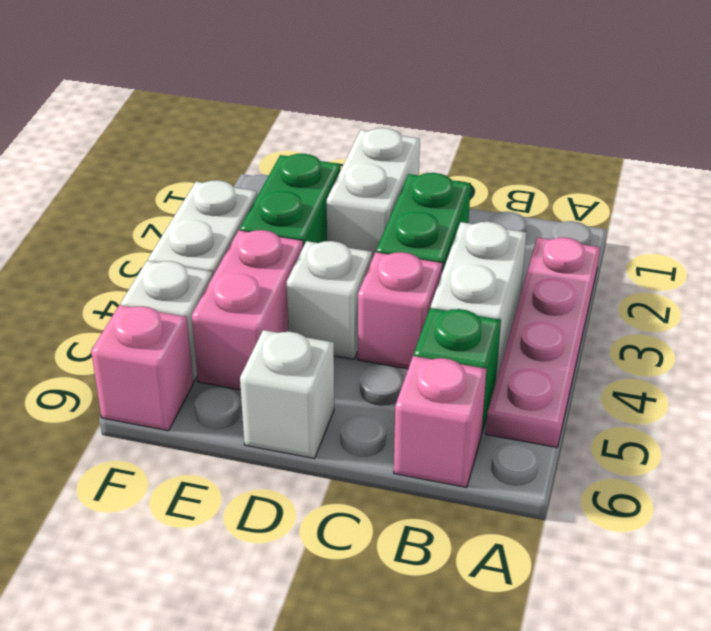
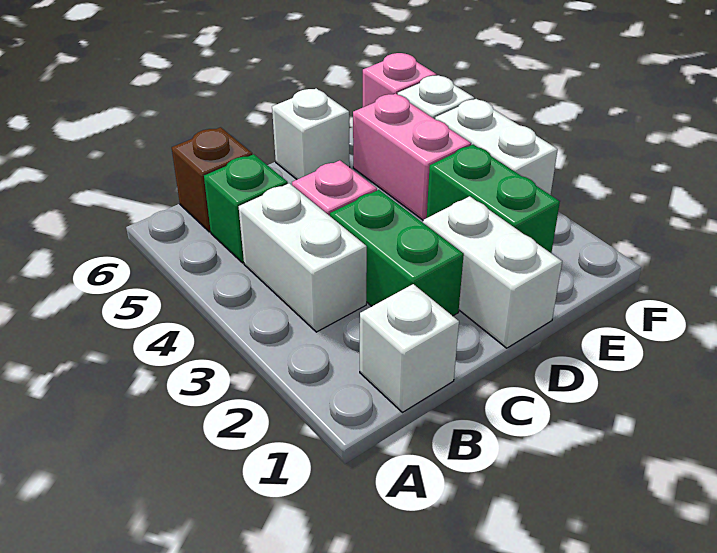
pink plate A2:A5 level 1 -> none
pink brick B6 level 1 -> brown brick B6 level 1
white brick D4 level 1 -> white brick B1 level 1

